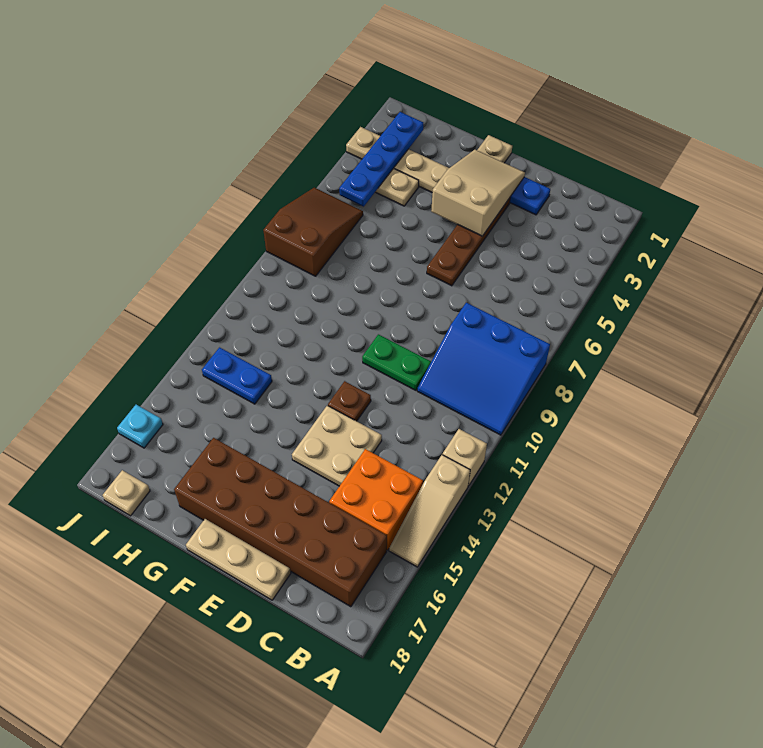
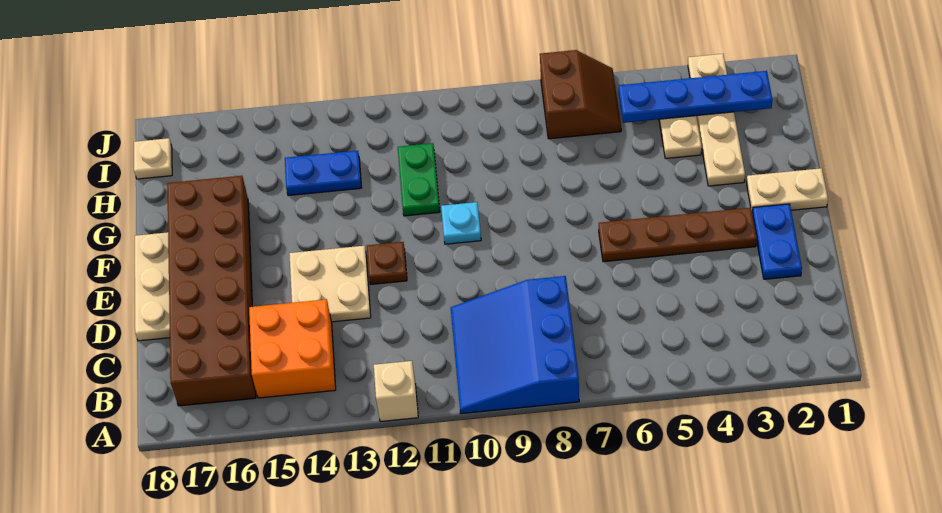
tan slope A13:A15 level 1 top 13 -> none
green plate D10:E10 level 1 -> green plate G11:H11 level 1
tan slope E2:F4 level 2 top 4 -> none
blue plate H13:I13 level 1 -> blue plate H13:H14 level 1
brown slope I6:J8 level 1 top 8 -> brown slope I6:J7 level 1 top 7
cyan plate J16 level 1 -> cyan plate F10 level 1

